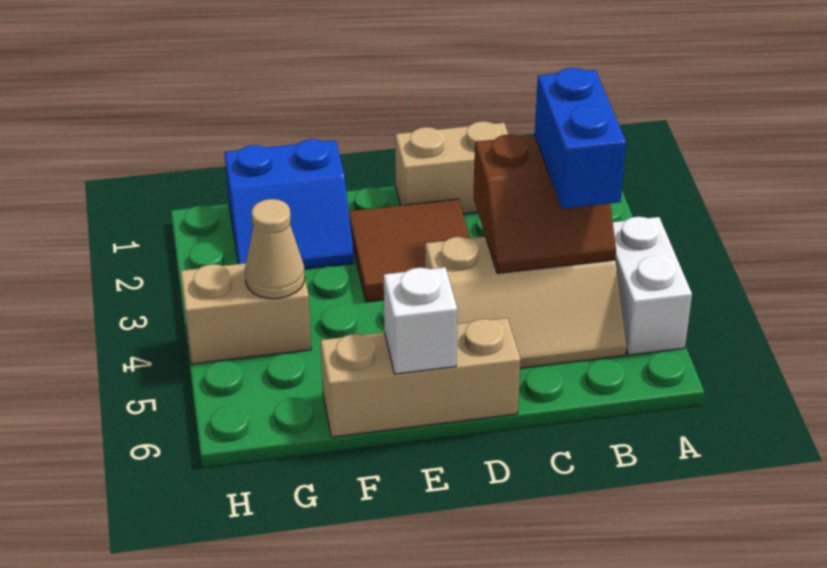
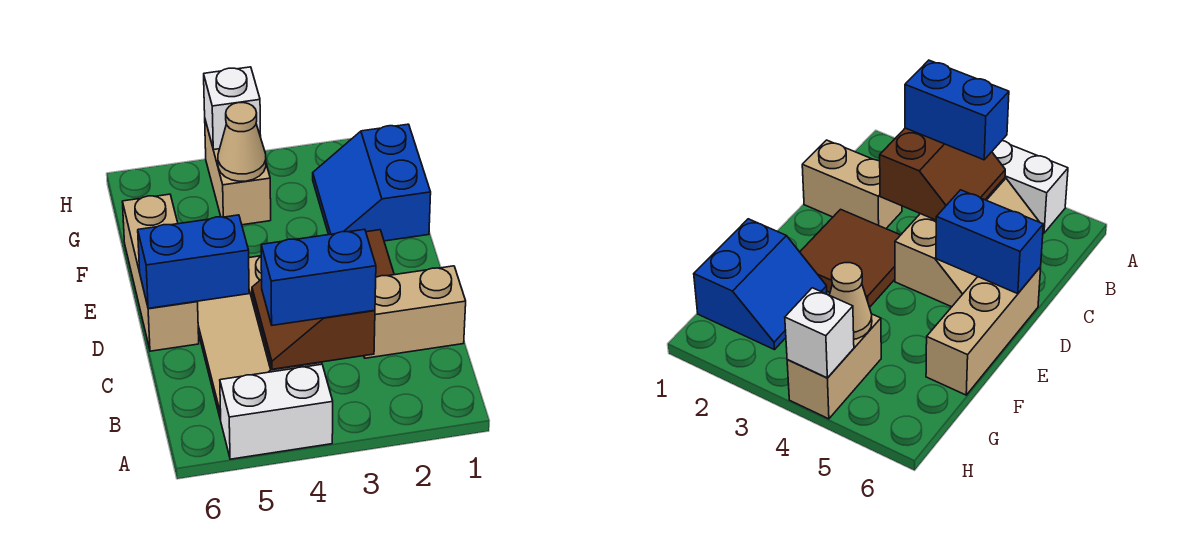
tan brick C1:D1 level 1 -> tan brick C1:C2 level 1
none -> blue brick D5:D6 level 2
white brick E6 level 2 -> white brick H4 level 2

